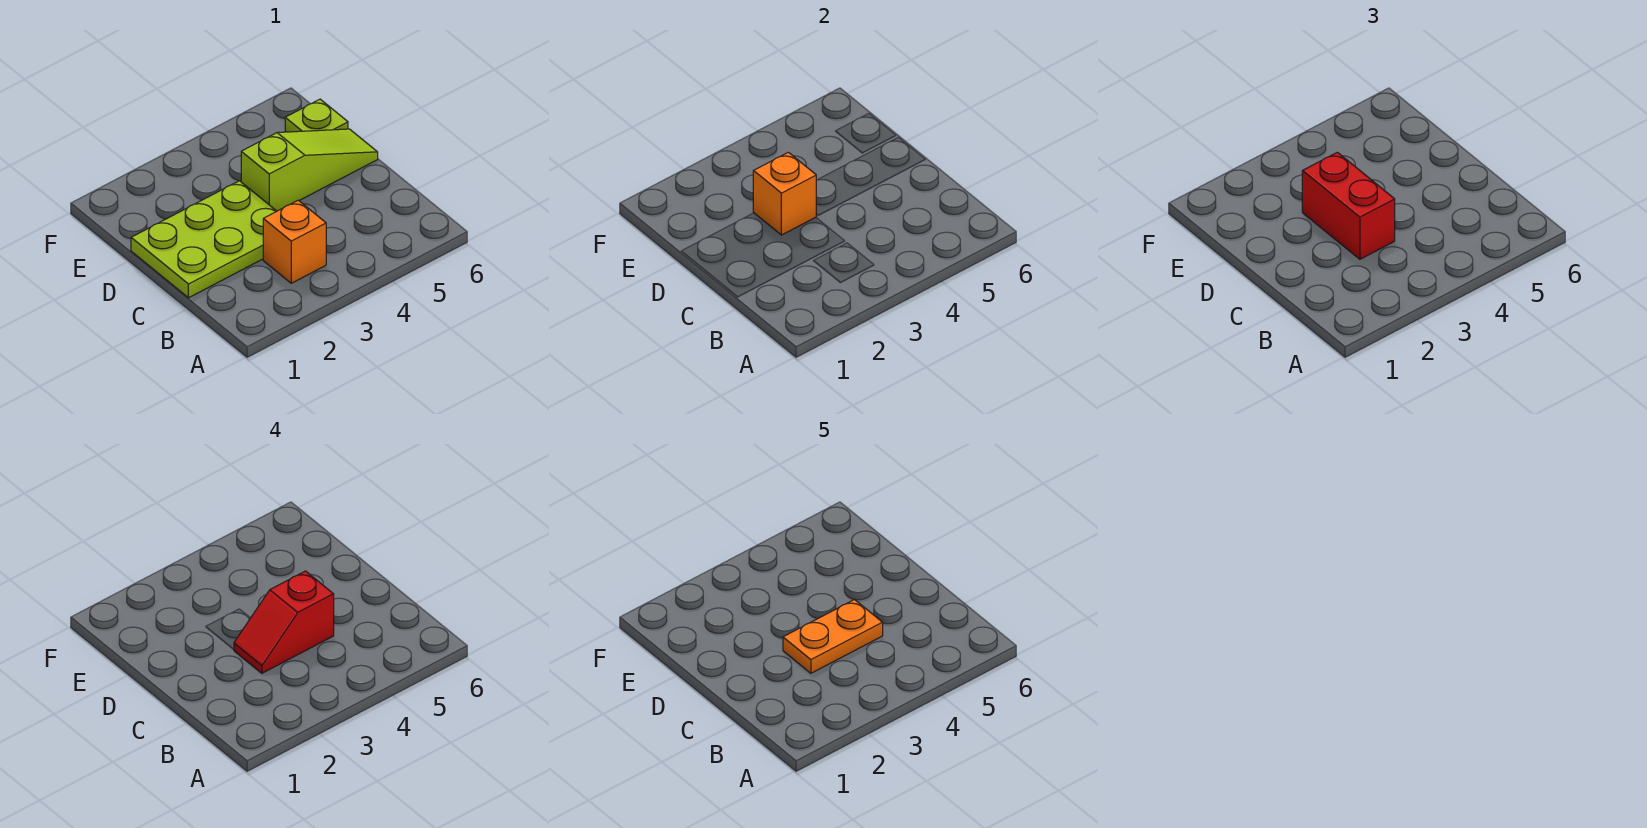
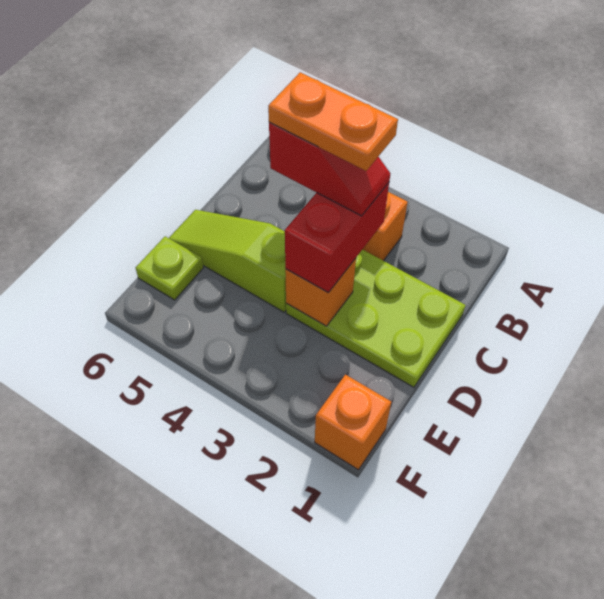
none -> orange brick F1 level 1

